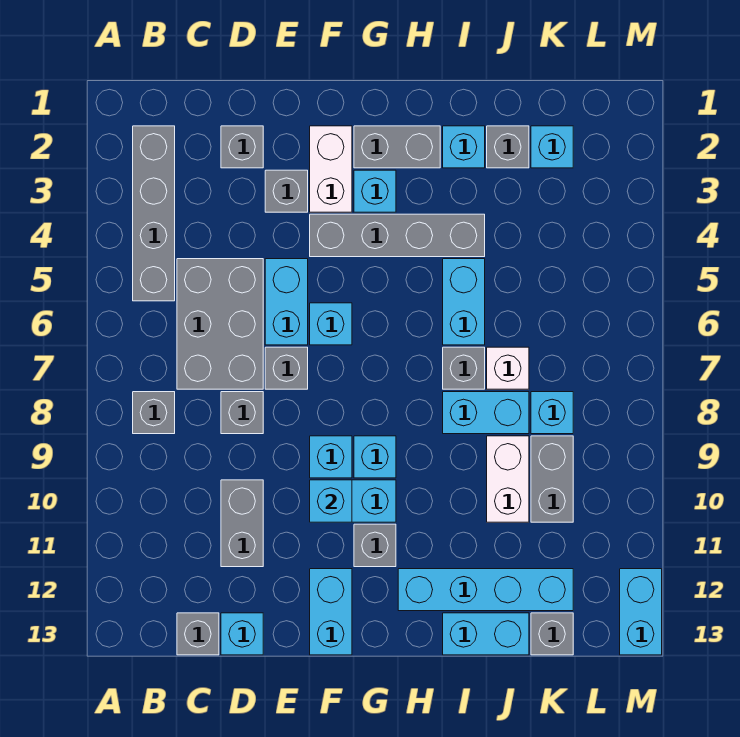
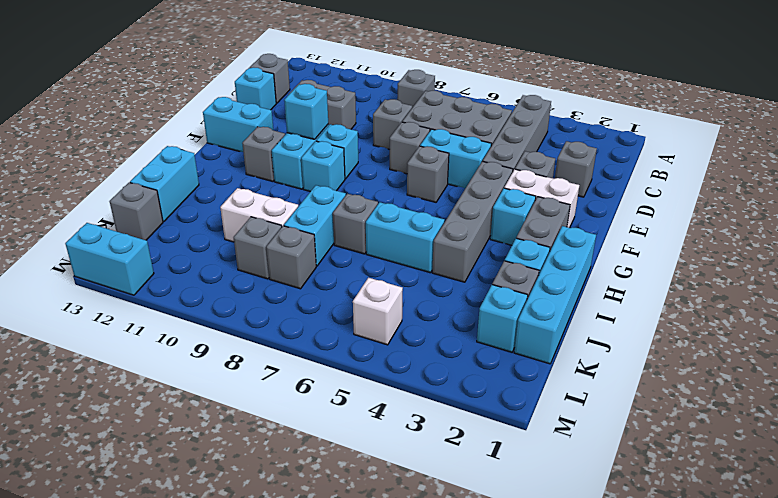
grey brick B2:B5 level 1 -> grey brick B4:E4 level 1
cyan brick F6 level 1 -> grey brick F6 level 1
cyan brick H12:K12 level 1 -> cyan brick H1:K1 level 1
white brick J7 level 1 -> white brick L5 level 1
cyan brick K8 level 1 -> grey brick K8 level 1
grey brick K9:K10 level 1 -> grey brick K9 level 1

